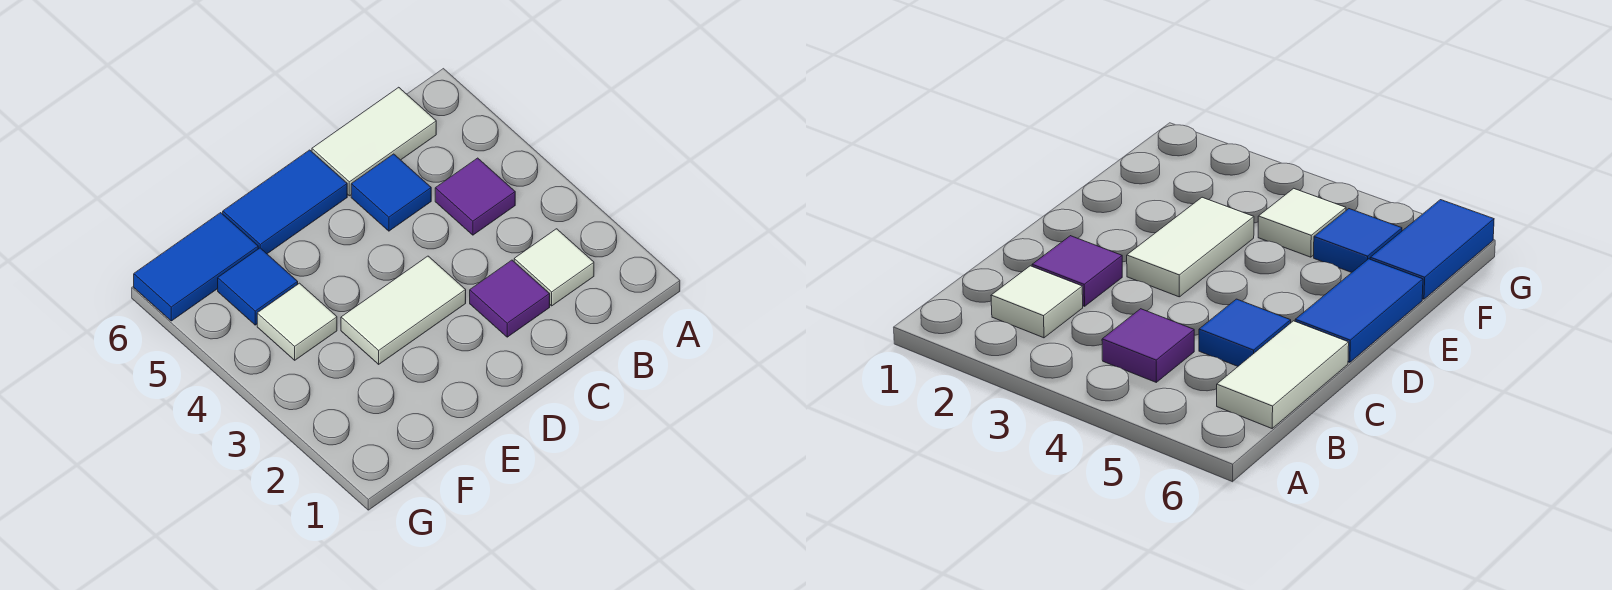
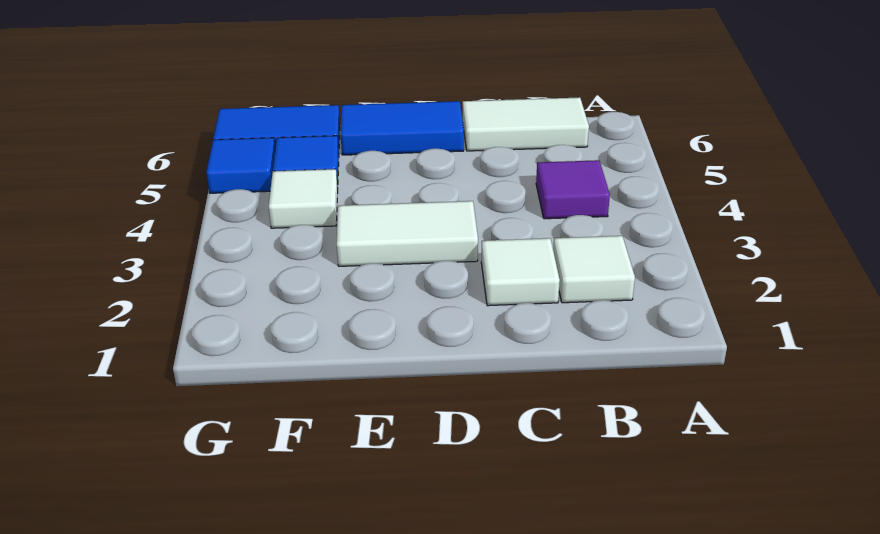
purple tile C2 level 1 -> white tile C2 level 1
blue tile C5 level 1 -> blue tile G5 level 1

